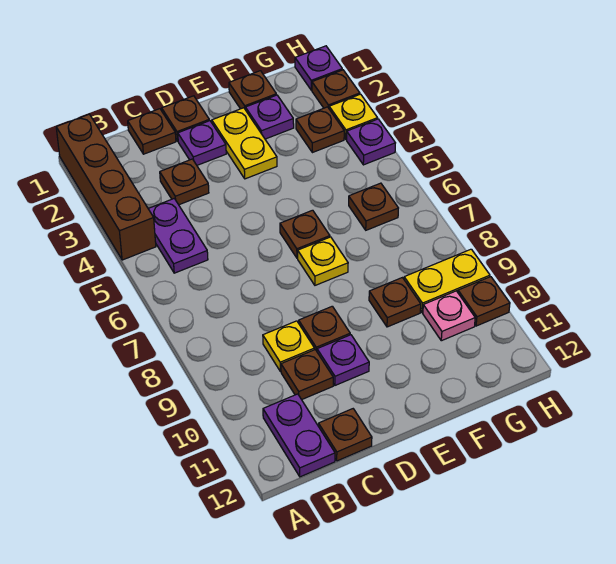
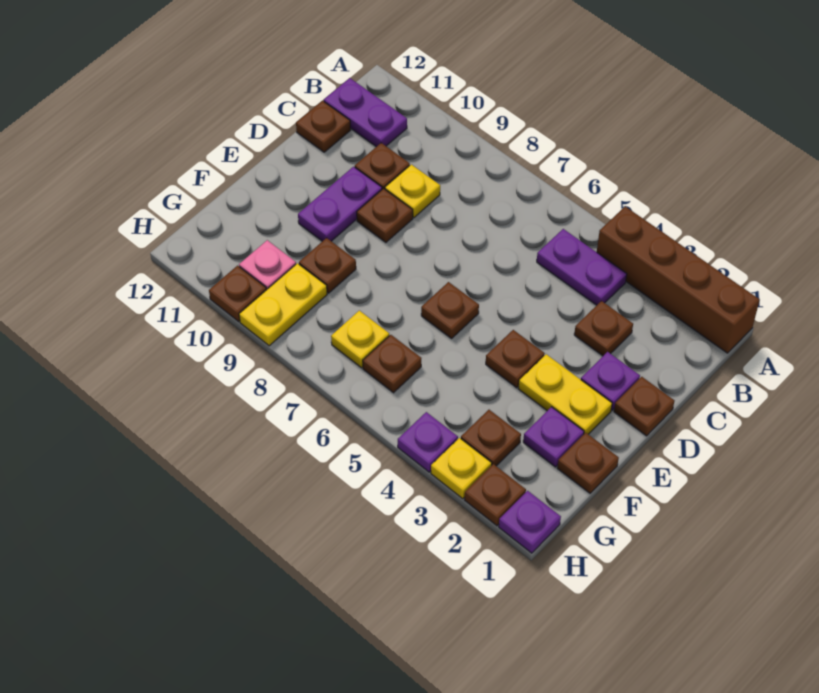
brown plate C1 level 1 -> brown plate E4 level 1
purple plate D10 level 1 -> purple plate D10:E10 level 1
yellow plate E7 level 1 -> yellow plate G7 level 1

